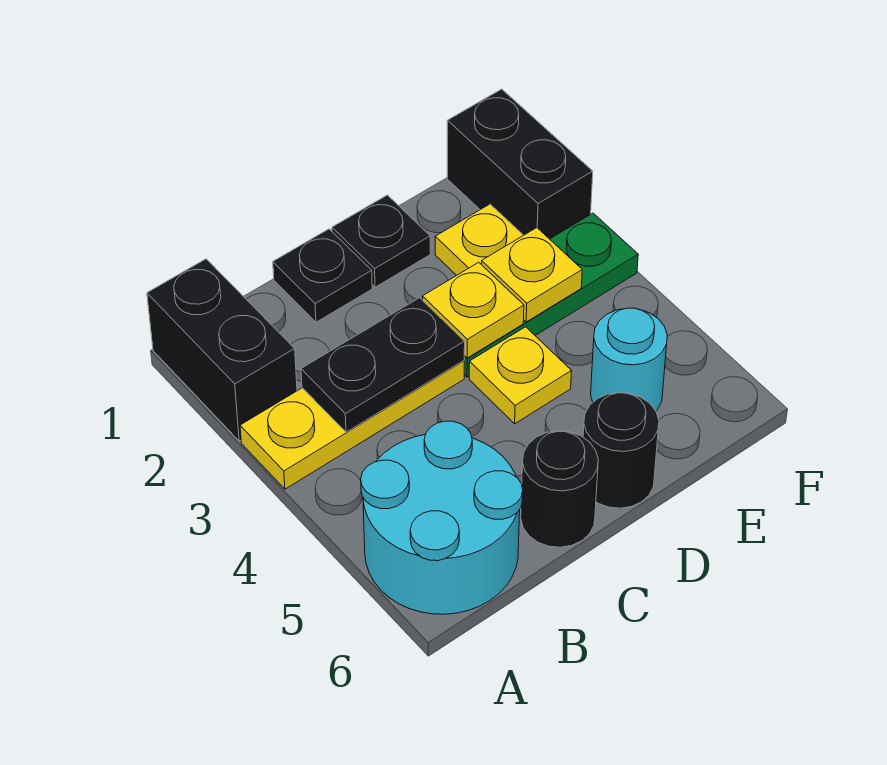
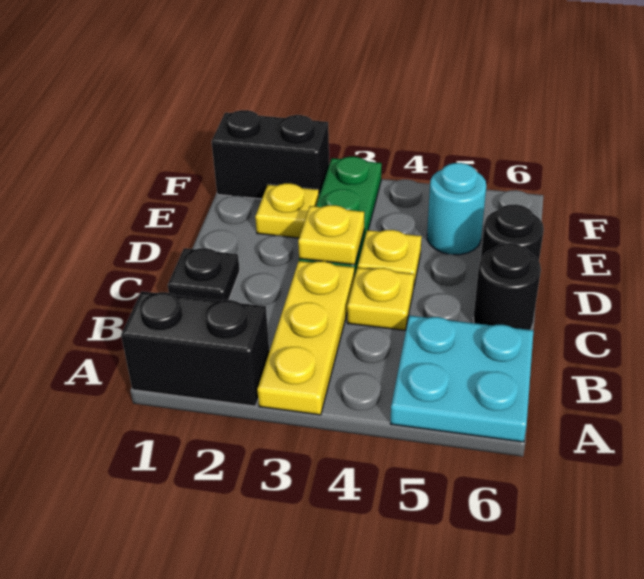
cyan round brick A5:B6 level 1 -> cyan plate A5:B6 level 1
black plate B3:C3 level 2 -> none
black plate D1 level 1 -> none
yellow plate E3 level 2 -> yellow plate C4 level 1

